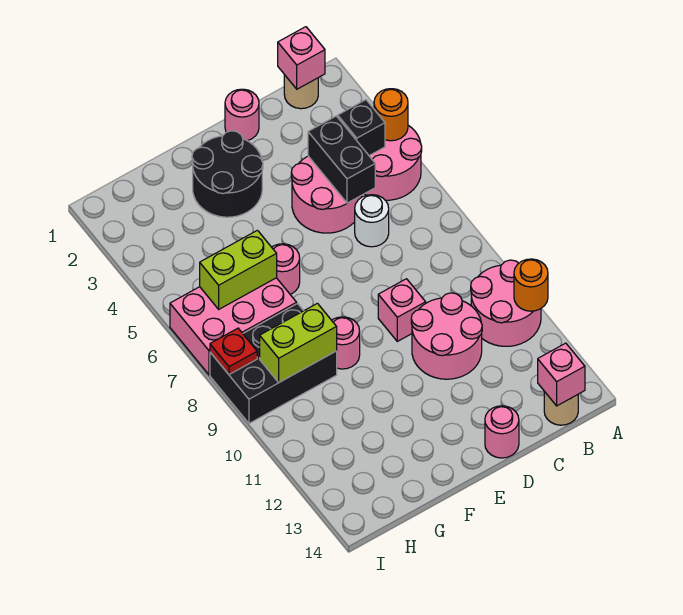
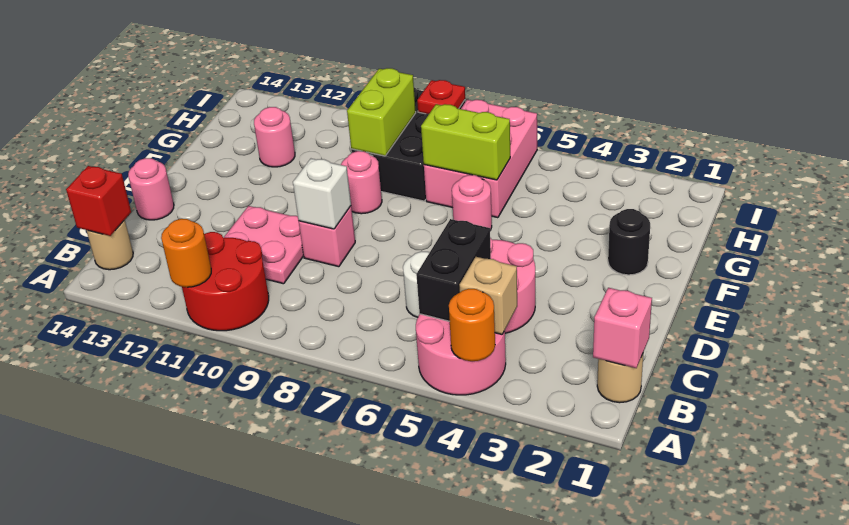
pink round brick A10:B11 level 1 -> red round brick A10:B11 level 1
black brick B4 level 2 -> tan brick B4 level 2
pink brick B14 level 2 -> red brick B14 level 2
black brick C4:C5 level 2 -> black brick B5:C5 level 2
pink round brick C10:D11 level 1 -> pink plate C10:D11 level 1
pink round brick D1 level 1 -> pink round brick G12 level 1
none -> white brick D9 level 2
black round brick E2:F3 level 1 -> black round brick F2 level 1
lime brick G6:H6 level 2 -> lime brick G6:G7 level 2

